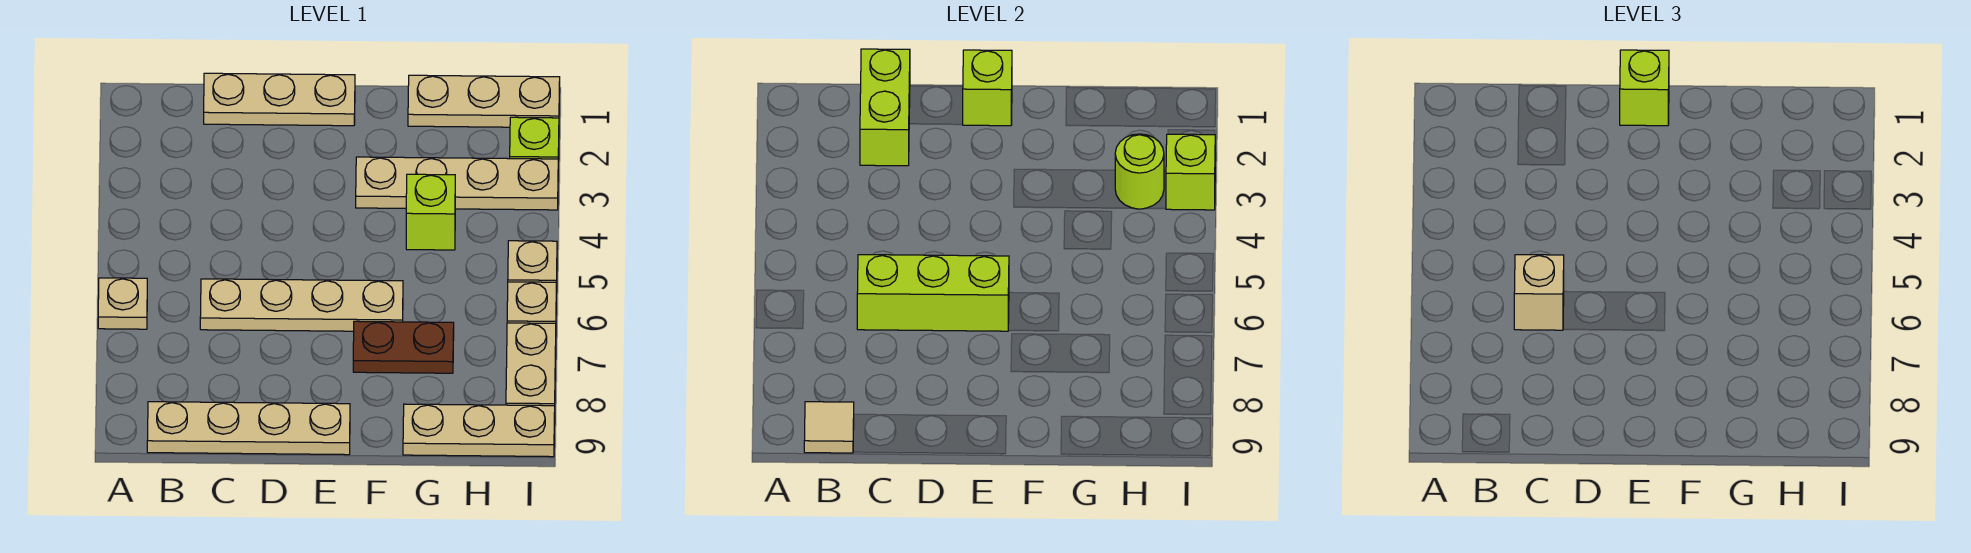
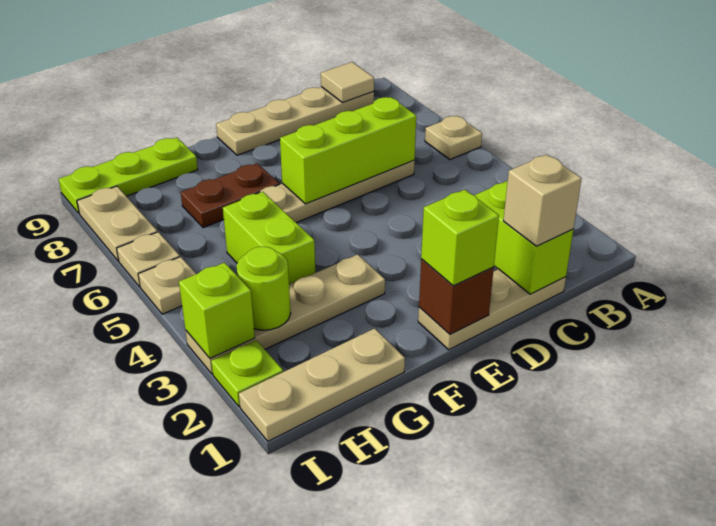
tan brick C6 level 3 -> tan brick C1 level 3
lime brick E1 level 2 -> brown brick E1 level 2
lime brick G4 level 1 -> lime brick G4:G5 level 1
tan plate G9:I9 level 1 -> lime plate G9:I9 level 1

